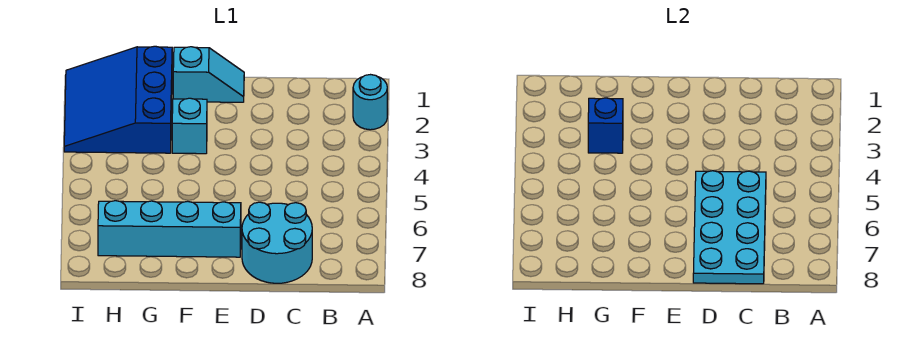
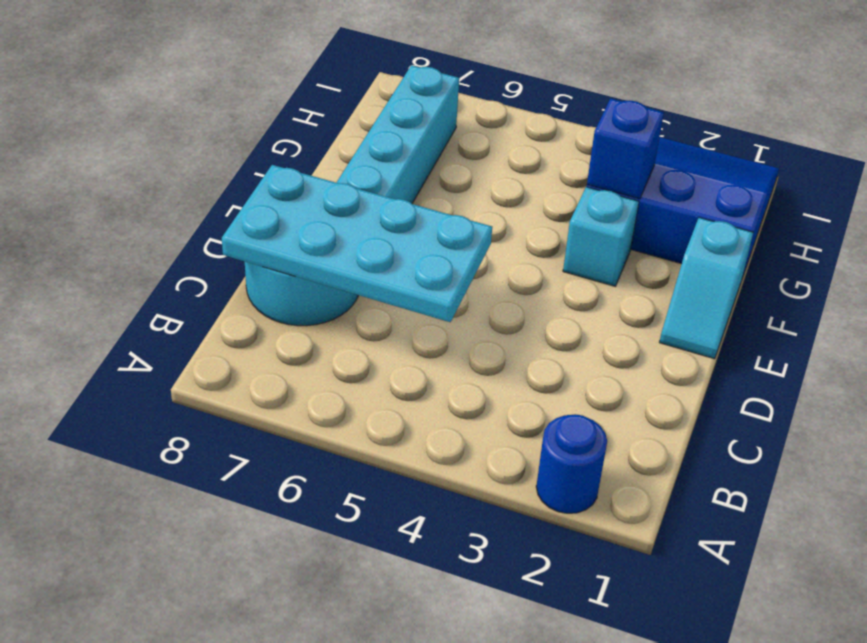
cyan round brick A2 level 1 -> blue round brick A2 level 1

